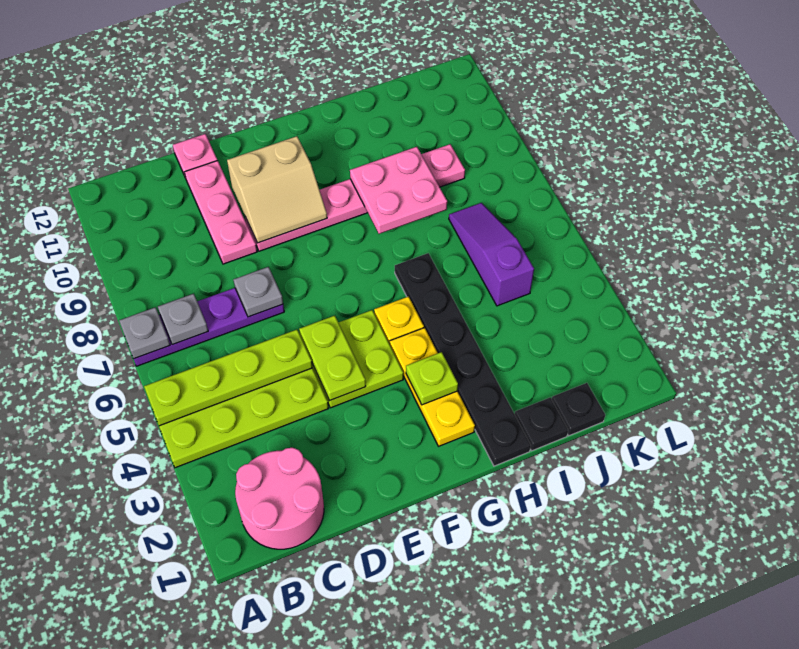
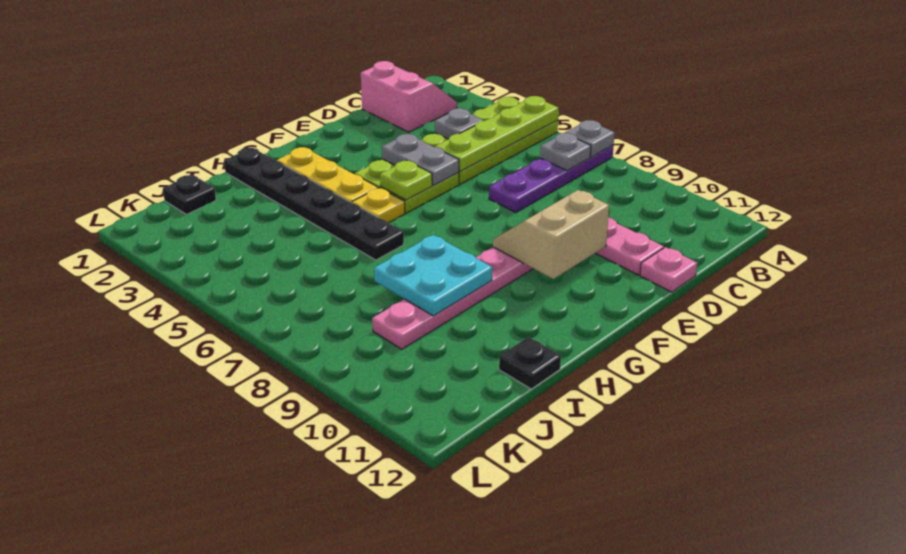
pink round brick B1:C2 level 1 -> pink slope B1:C2 level 1 top C
grey plate D7 level 2 -> grey plate C4 level 2
lime plate E4:E5 level 2 -> grey plate E4:E5 level 2
lime plate G3 level 2 -> lime plate F5 level 2
pink plate H8:I9 level 2 -> cyan plate H8:I9 level 2
black plate I1 level 1 -> black plate I12 level 1
purple slope J5:J7 level 1 top 5 -> none

